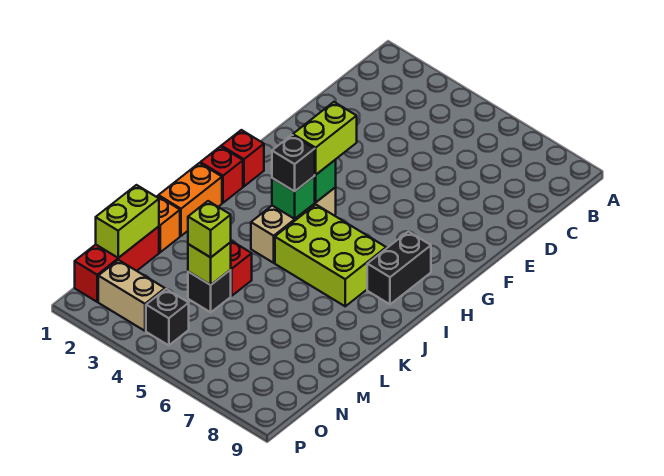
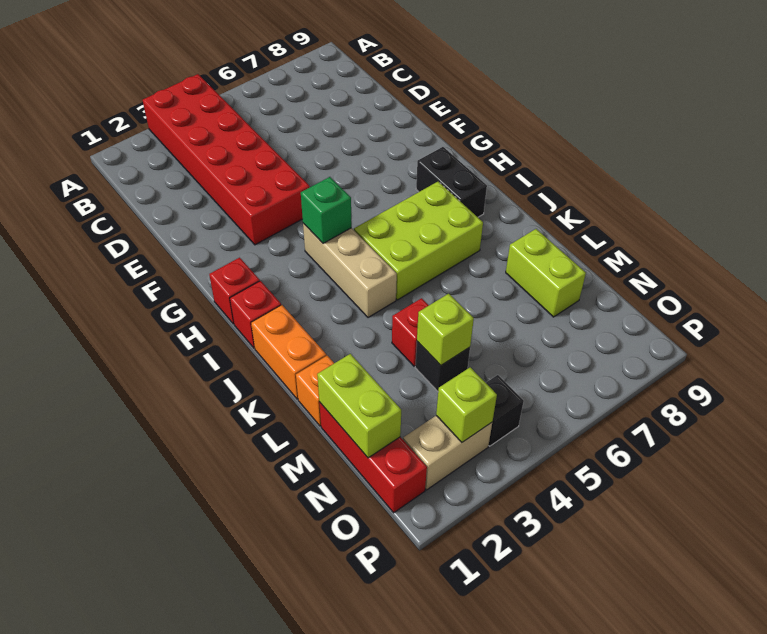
none -> red brick A3:F4 level 1
lime brick G4:H4 level 3 -> lime brick L8:M8 level 1
green brick I4 level 2 -> none
black brick I4 level 3 -> none
lime brick M4 level 3 -> lime brick O3 level 2

